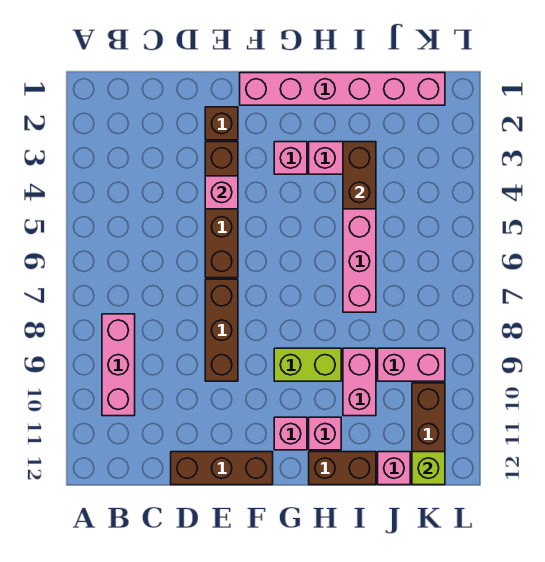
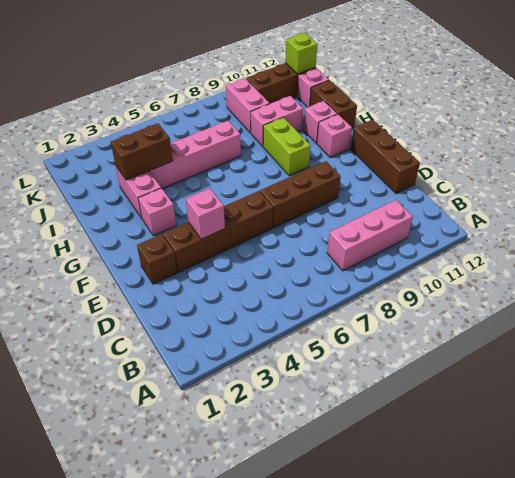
pink brick F1:K1 level 1 -> none

